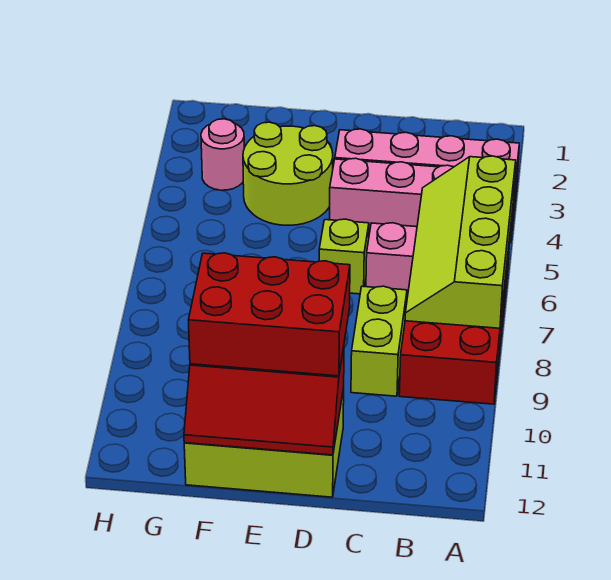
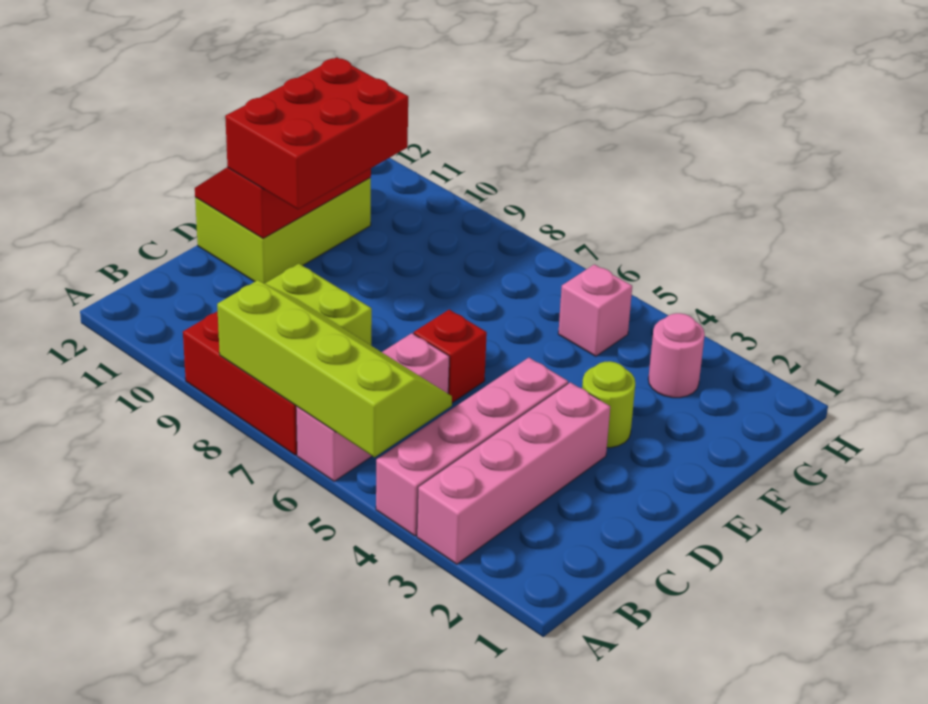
lime brick D6 level 1 -> red brick D6 level 1
lime round brick E3:F4 level 1 -> lime round brick E3 level 1
none -> pink brick G5 level 1

